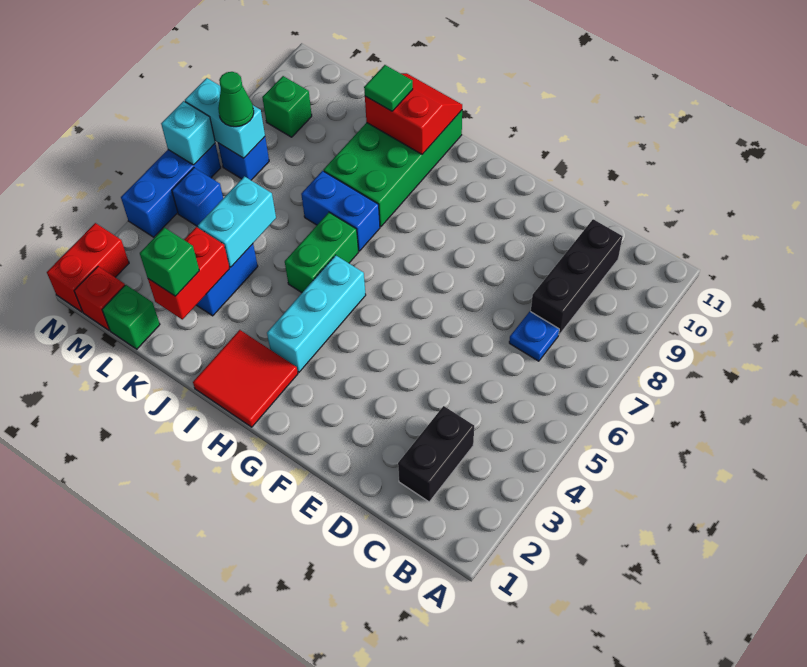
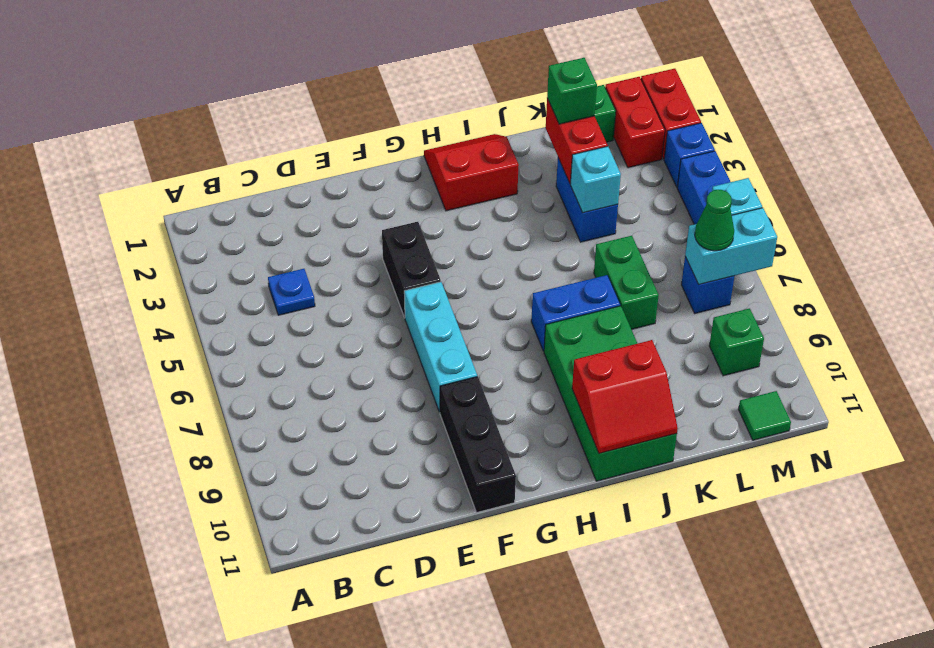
black brick C2:C3 level 1 -> black brick F4:F5 level 1
blue plate C7 level 1 -> blue plate C4 level 1
black brick C8:C10 level 1 -> black brick F9:F11 level 1
red tile H1:I2 level 1 -> red slope H1:I2 level 1 top 2
cyan brick H3:H5 level 1 -> cyan brick F6:F8 level 1
green brick I5:I6 level 1 -> green brick K6:K7 level 1
green tile J10 level 3 -> green tile M11 level 1
cyan brick K4:K5 level 2 -> cyan brick K4 level 2
red brick M1 level 1 -> red brick M1:M2 level 1
blue brick M5 level 1 -> blue brick N3 level 1

